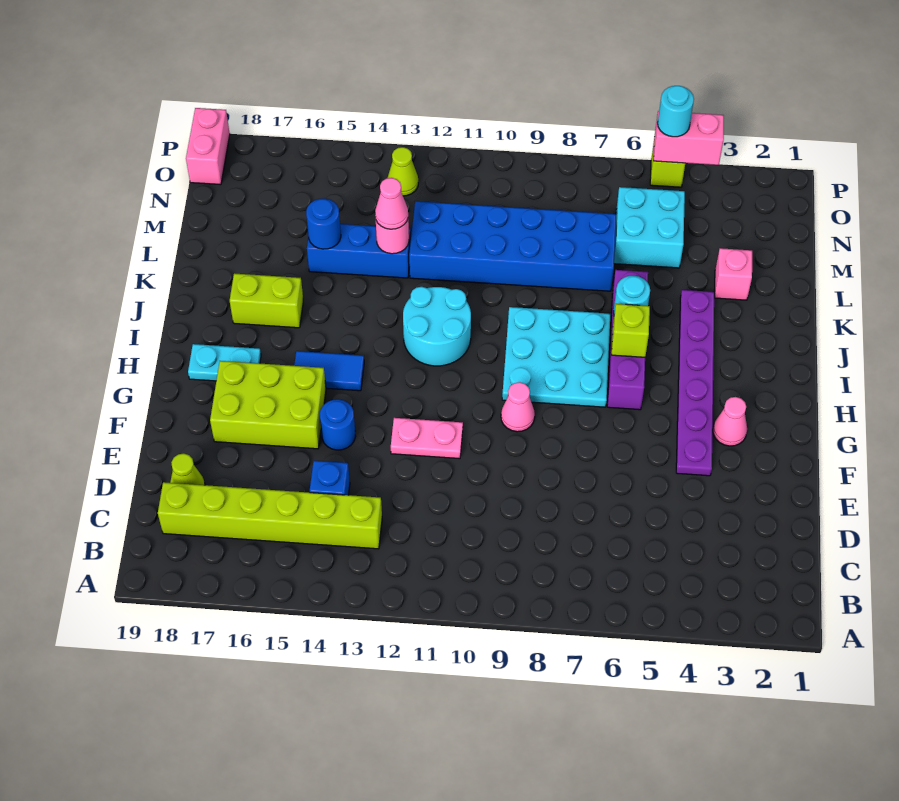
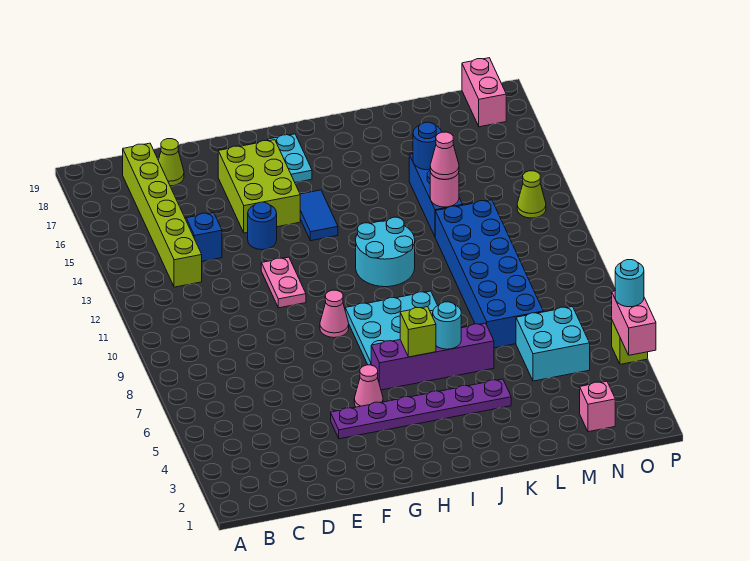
pink cone G3 level 1 -> pink cone G5 level 1
lime brick J16:J17 level 1 -> none
pink brick L3 level 1 -> pink brick N2 level 1
pink brick O19:P19 level 1 -> pink brick O18:O19 level 1

